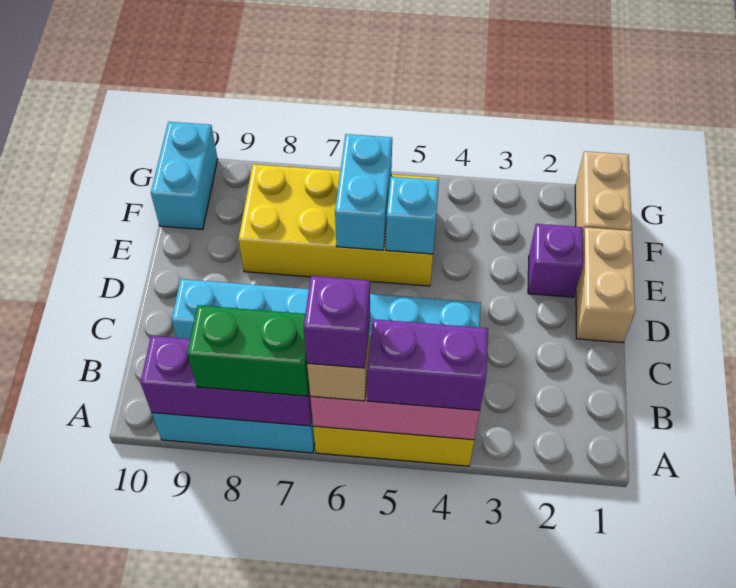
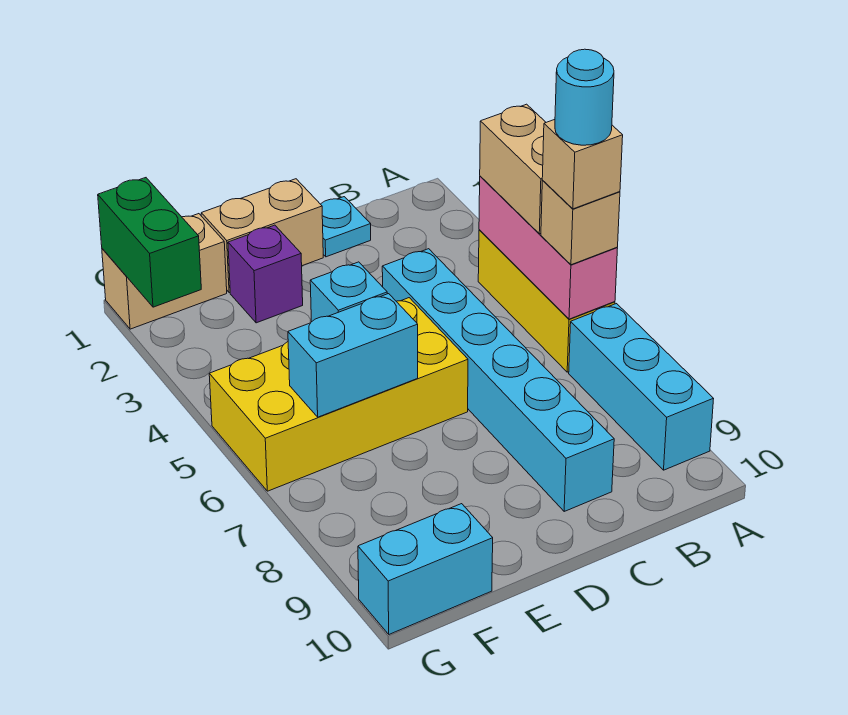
purple brick A4:A5 level 3 -> tan brick A4:A5 level 3
purple brick A6 level 4 -> tan brick A6 level 4
none -> cyan round brick A6 level 5
purple brick A7:A9 level 2 -> none
green brick A7:A8 level 3 -> green brick G1:G2 level 2
none -> cyan plate C1 level 1
yellow brick E5:F8 level 1 -> yellow brick D5:G6 level 1

